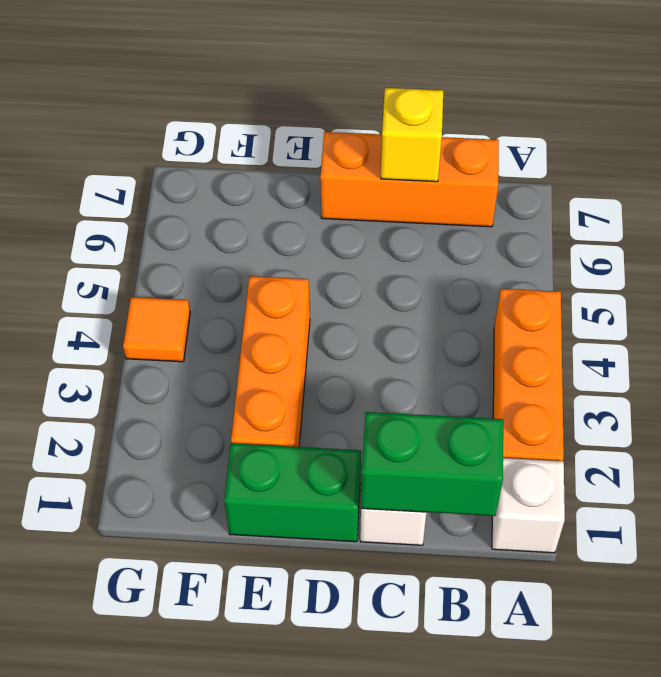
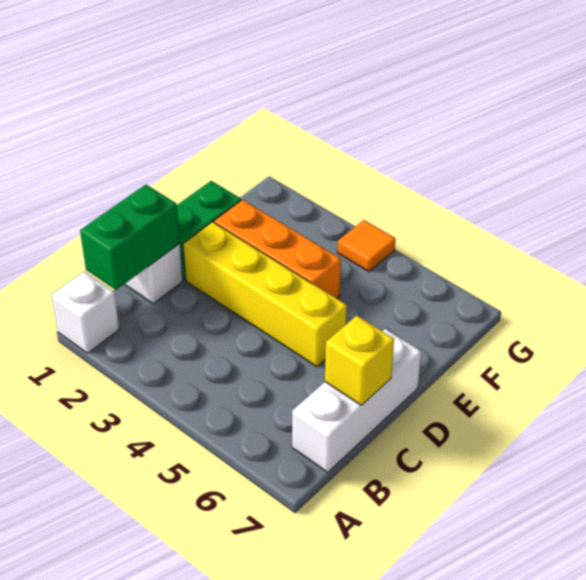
orange brick A2:A4 level 1 -> none
orange brick B7:D7 level 1 -> white brick B7:D7 level 1
none -> yellow brick D2:D5 level 1

